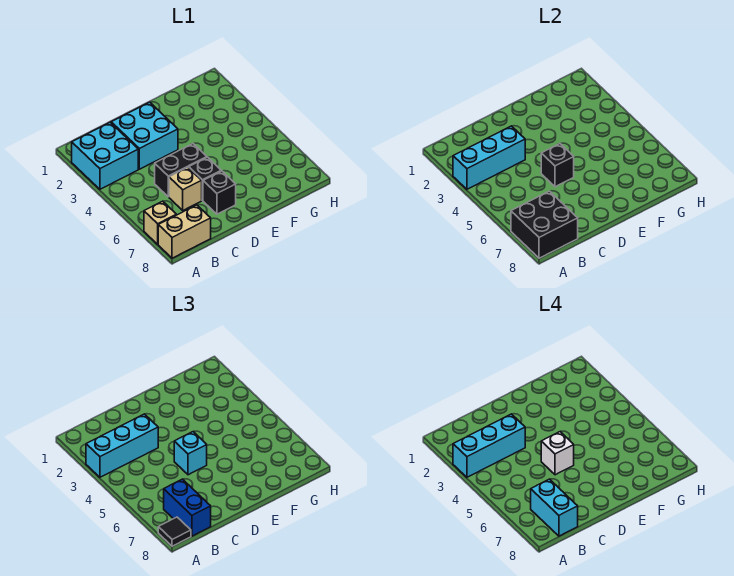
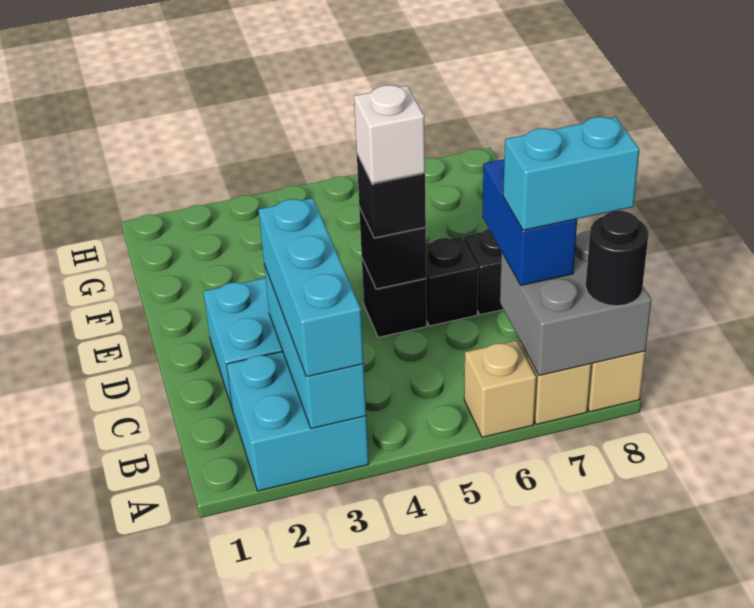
cyan brick A3:C3 level 4 -> none
black brick A7:B8 level 2 -> grey brick A7:B8 level 2
black tile A8 level 3 -> black round brick A8 level 3
blue brick B7:B8 level 3 -> blue brick B7:C7 level 3
black brick C5:D5 level 1 -> black brick D5 level 1
tan brick C6 level 1 -> tan brick A6 level 1
cyan brick D5 level 3 -> black brick D5 level 3

